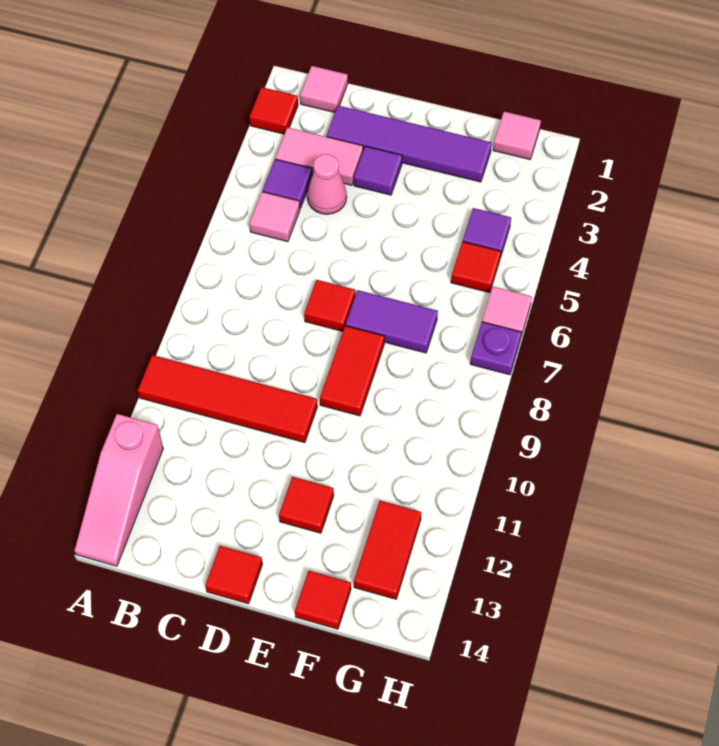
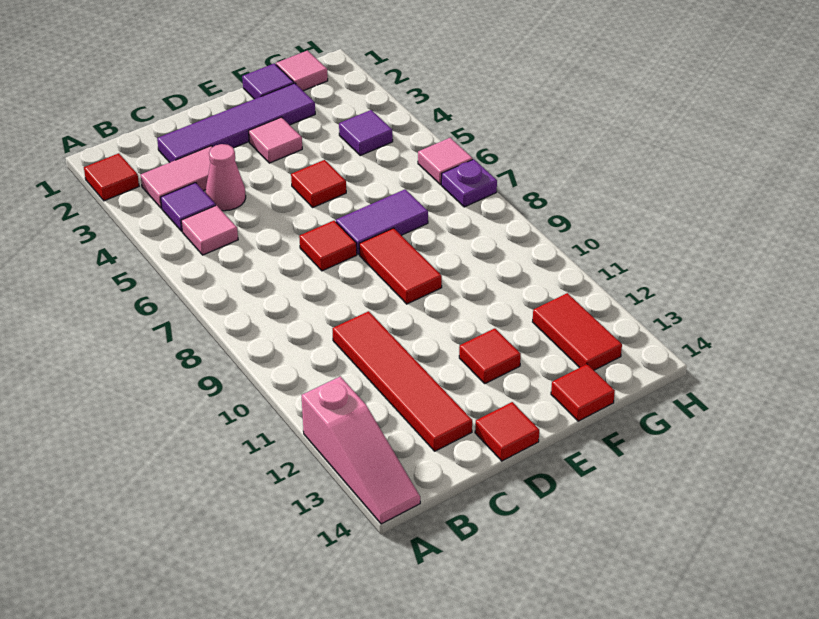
red tile A10:D10 level 1 -> red tile C10:C13 level 1
pink tile B1 level 1 -> pink tile E3 level 1
purple tile D3 level 1 -> purple tile F1 level 1
red tile G5 level 1 -> red tile E5 level 1

